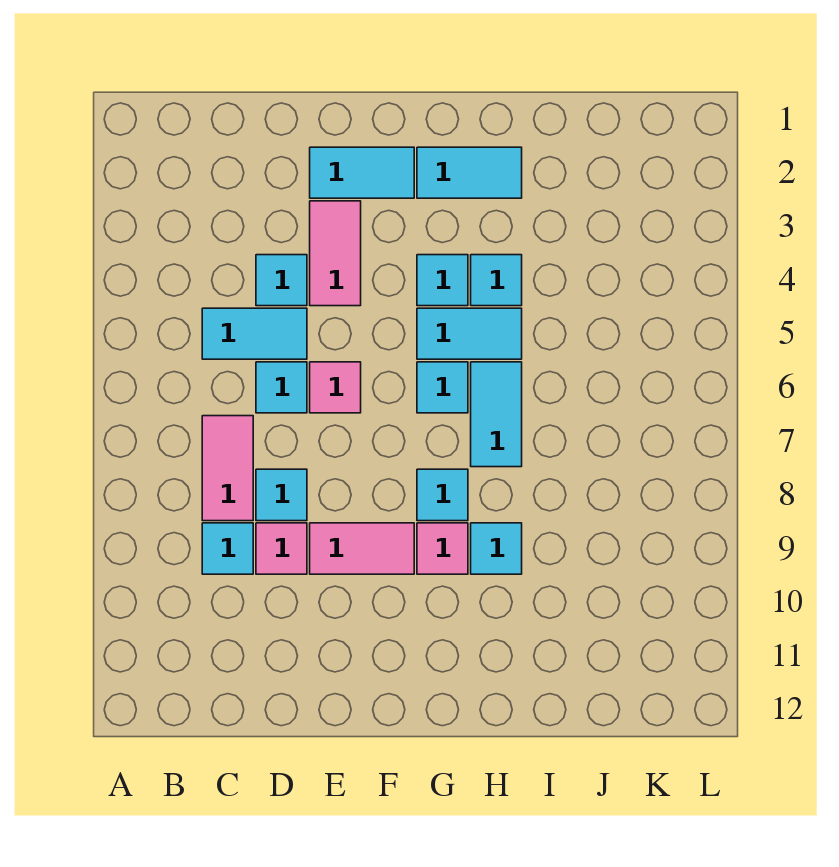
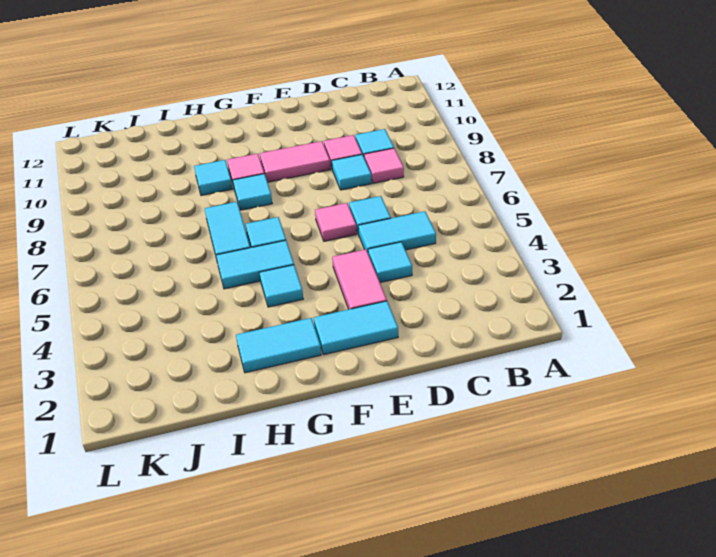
pink tile C7:C8 level 1 -> pink tile C8 level 1
cyan tile H4 level 1 -> none

